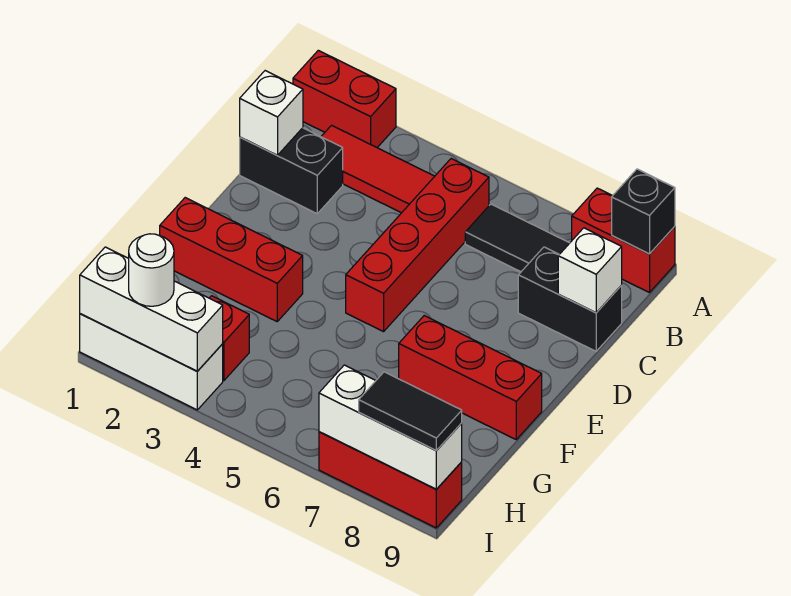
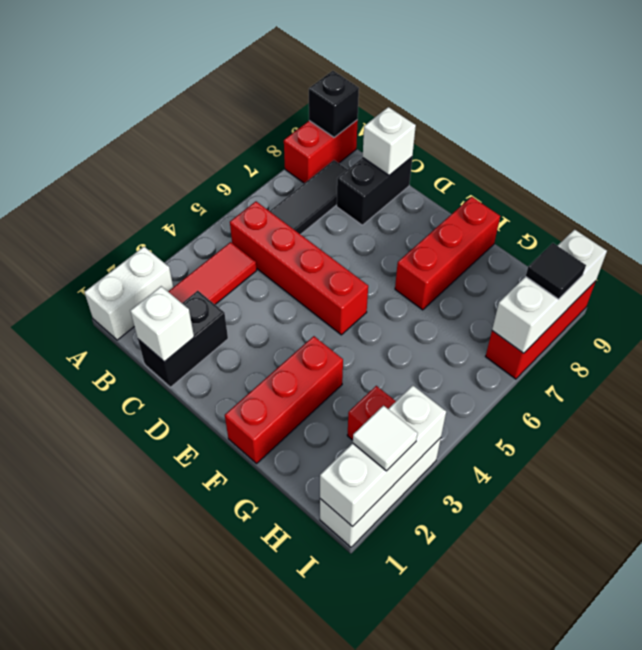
red brick A1:A2 level 1 -> white brick A1:A2 level 1
white round brick I2 level 3 -> white tile I2 level 3
black tile I8:I9 level 3 -> black tile I8 level 3

